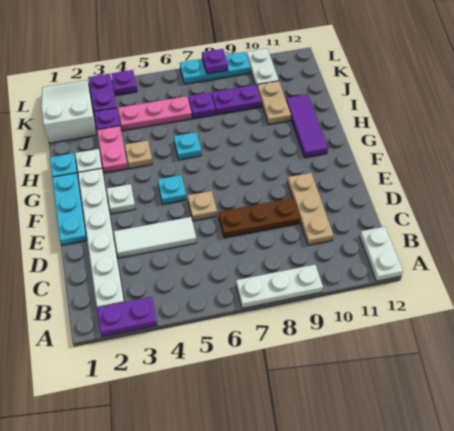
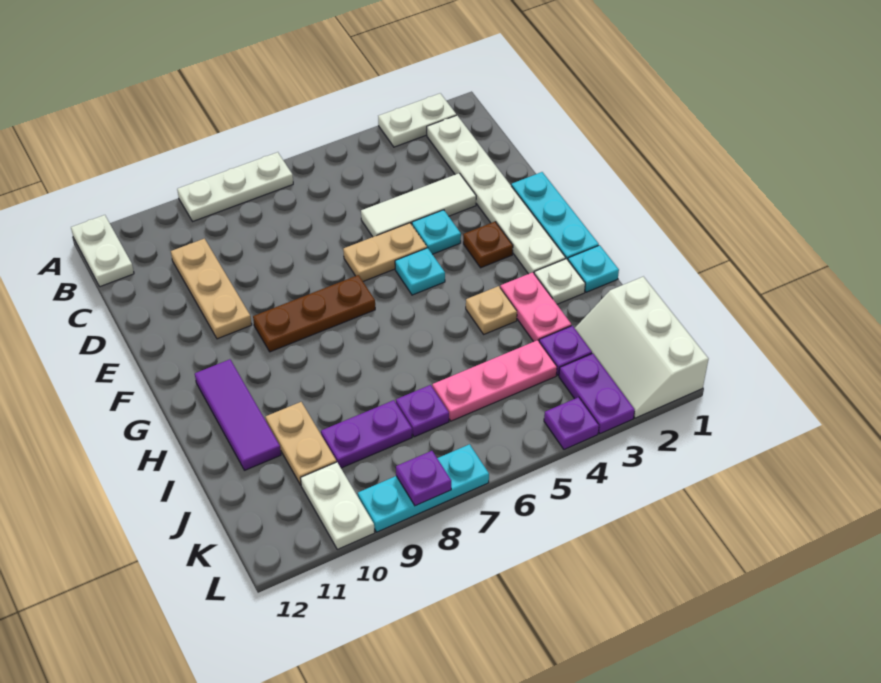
purple plate A2:A3 level 1 -> white plate A2:A3 level 1
brown plate D7:D9 level 1 -> brown plate F7:F9 level 1
tan plate E6 level 1 -> tan plate E5:E6 level 1
white plate F3 level 1 -> brown plate F3 level 1
cyan plate H6 level 1 -> cyan plate E4 level 1
white slope J1:L2 level 1 top J -> white slope J1:L2 level 1 top 1

